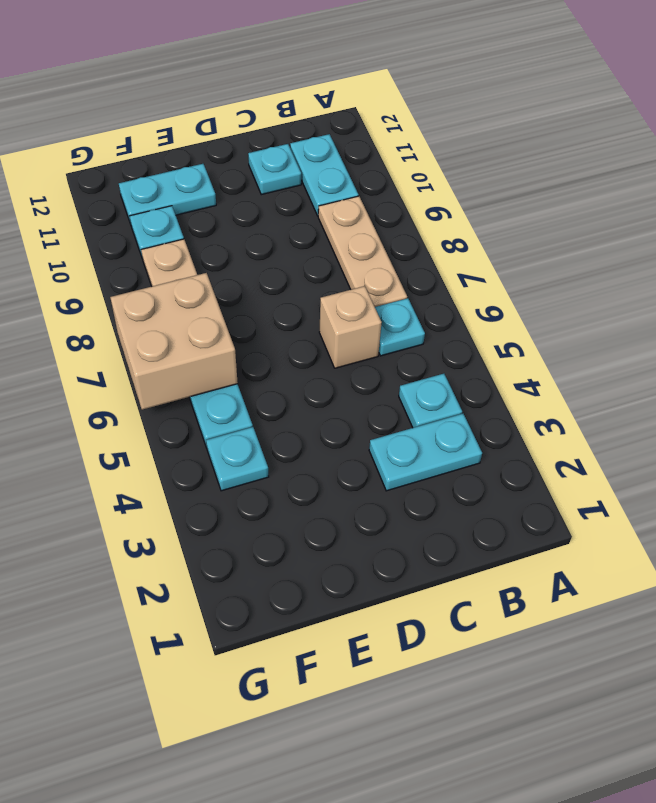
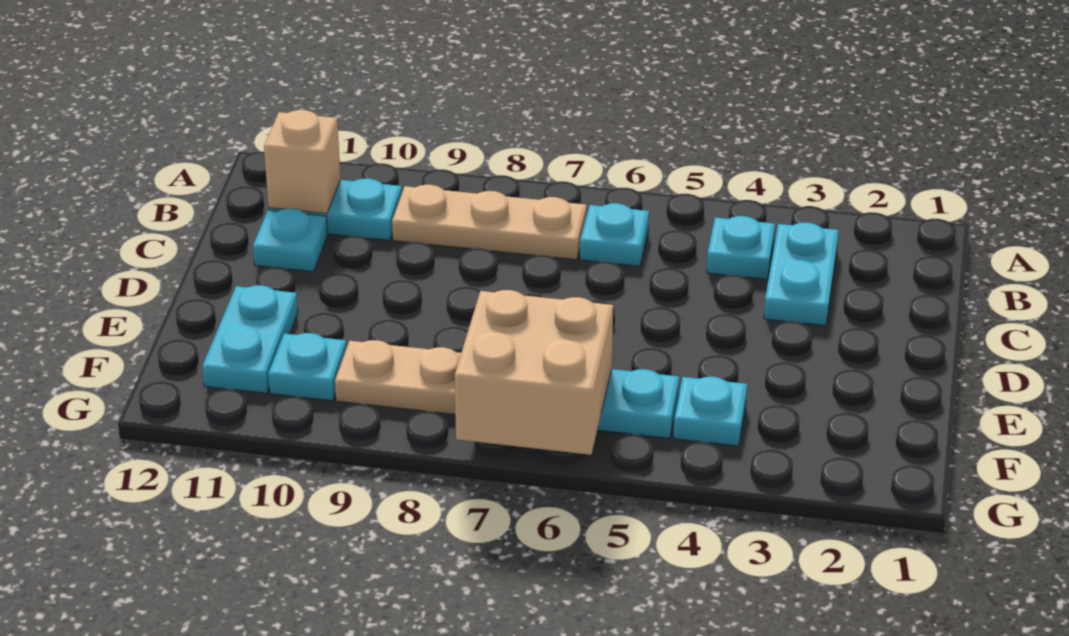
tan brick C6 level 1 -> tan brick B11 level 2

